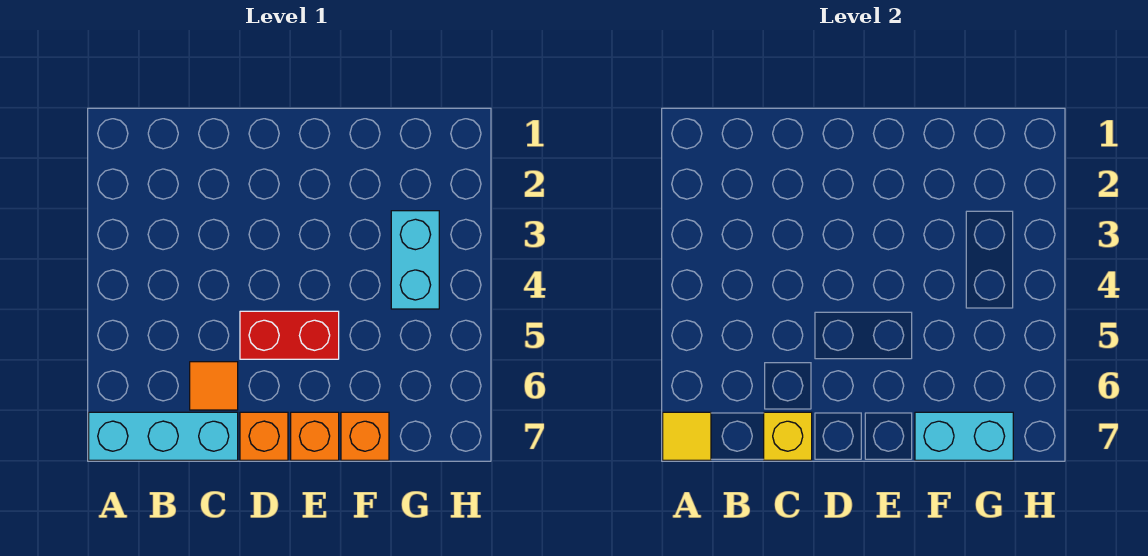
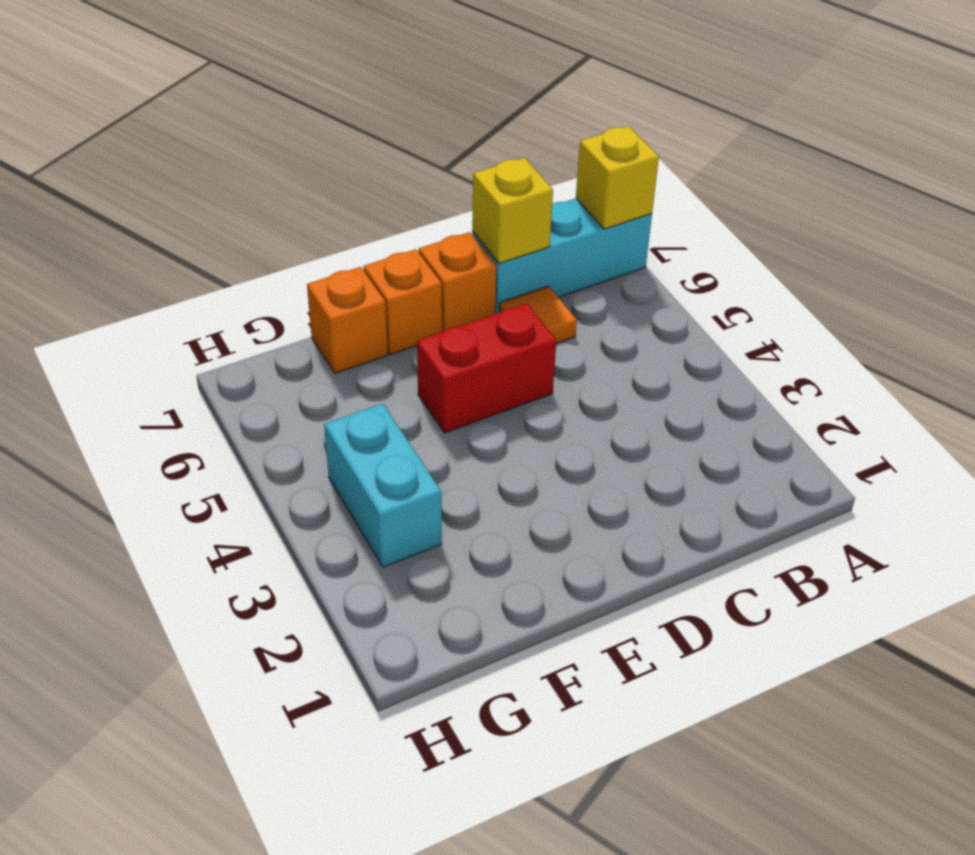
yellow tile A7 level 2 -> yellow brick A7 level 2
cyan brick F7:G7 level 2 -> none

